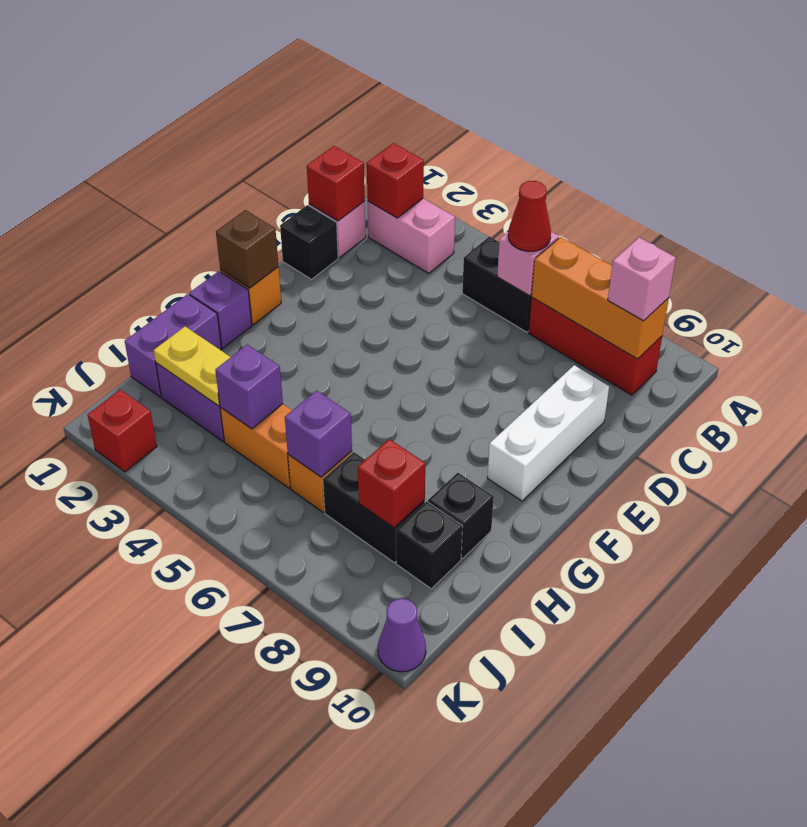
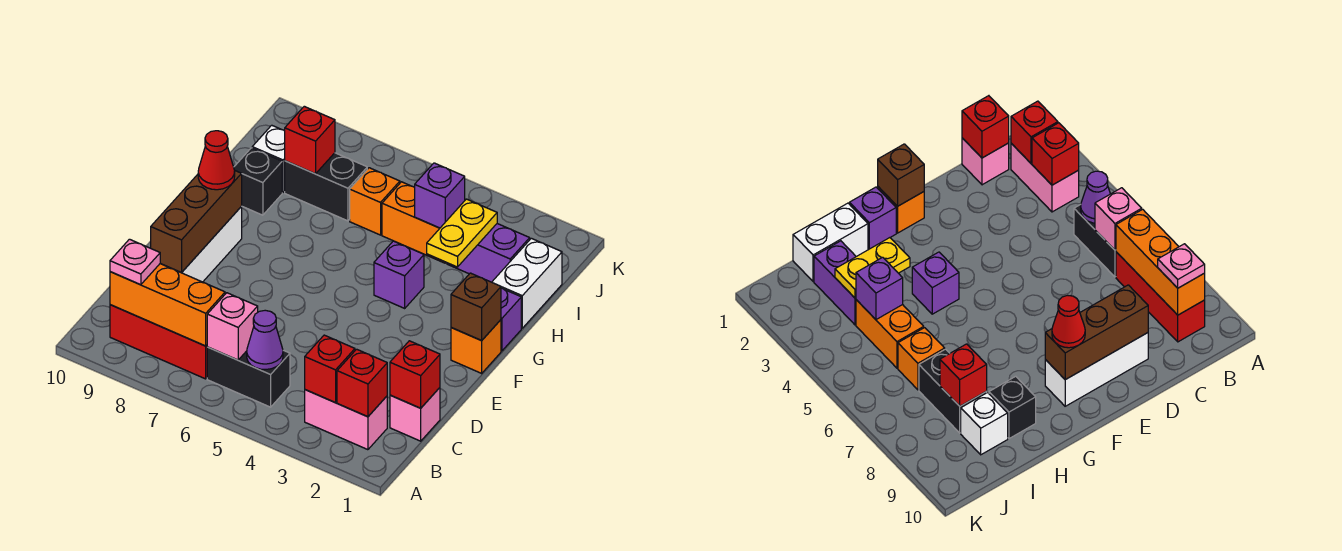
red cone B6 level 3 -> red cone F9 level 3
pink brick B9 level 3 -> pink plate B9 level 3
black brick D1 level 1 -> none
none -> brown brick D9:F9 level 2
purple brick H1:I1 level 1 -> white brick H1:I1 level 1
yellow plate I2:I3 level 2 -> yellow plate H3:I3 level 2
purple brick I6 level 2 -> purple brick G4 level 1
black brick I9 level 1 -> white brick I9 level 1
red brick K2 level 1 -> red brick B3 level 2
purple cone K10 level 1 -> purple cone B5 level 2

